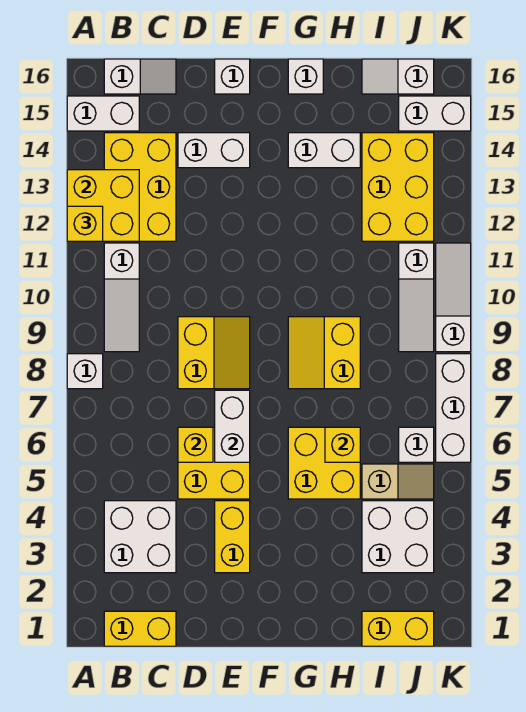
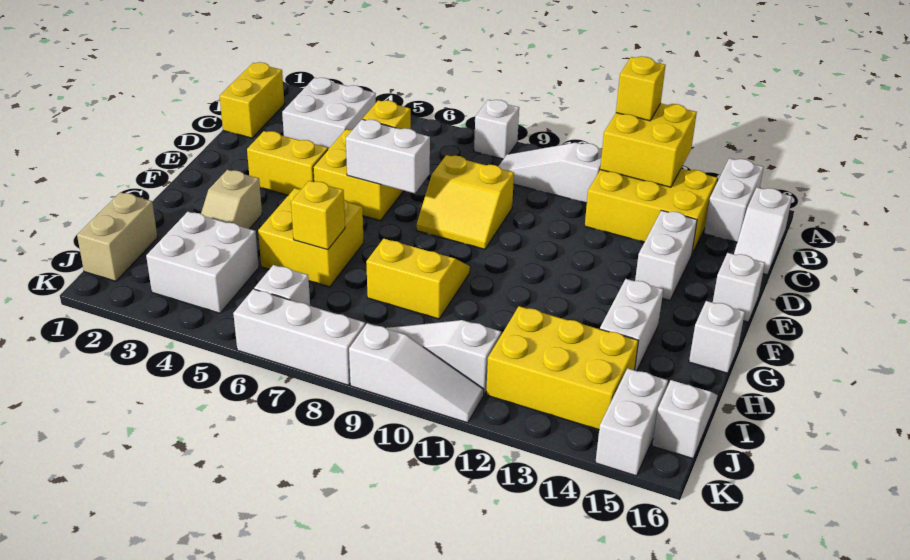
yellow brick I1:J1 level 1 -> tan brick I1:J1 level 1
tan slope I5:J5 level 1 top I -> tan slope G3:H3 level 1 top G

